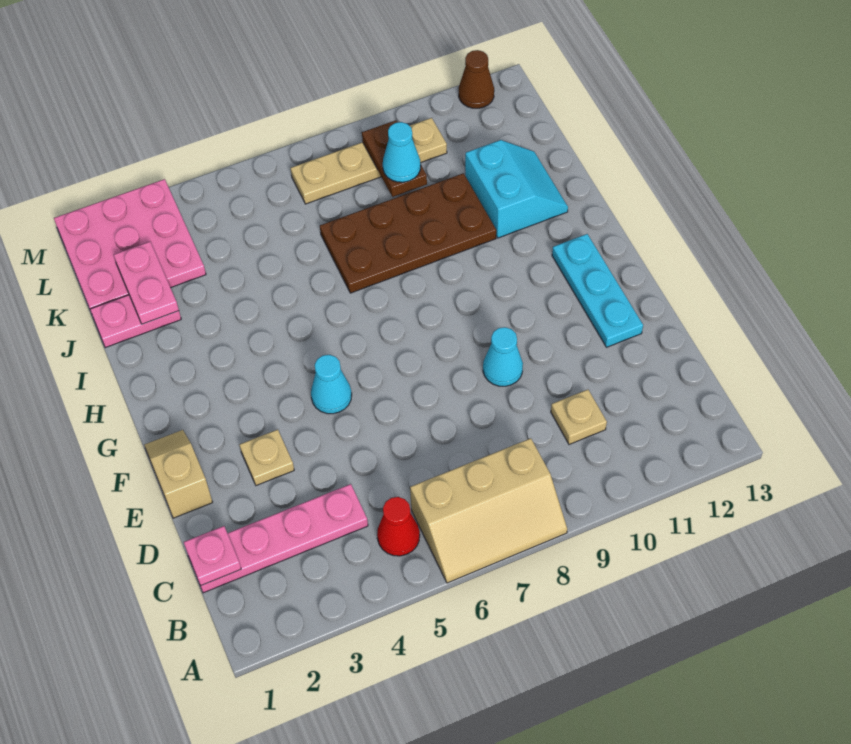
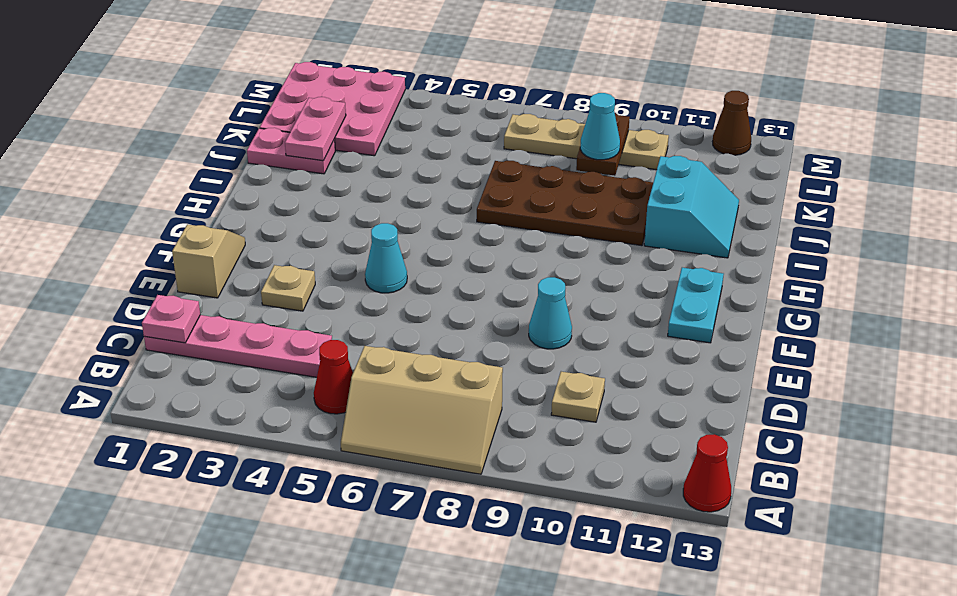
none -> red cone A13 level 1
cyan plate E12:G12 level 1 -> cyan plate F12:G12 level 1

